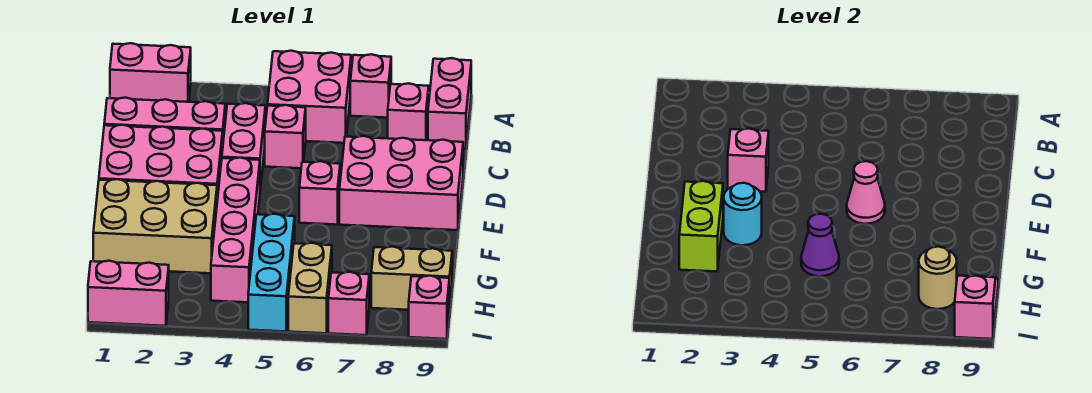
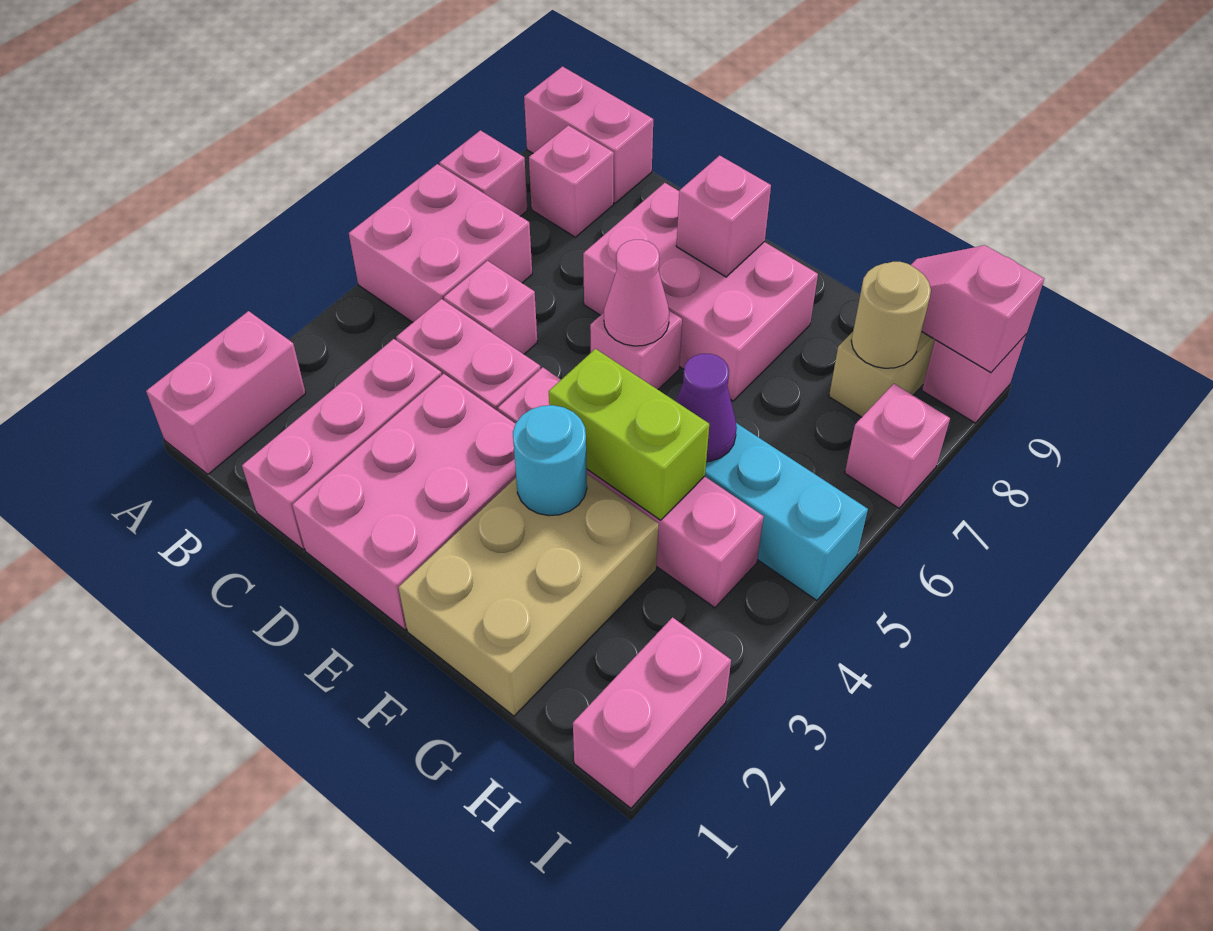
pink brick D3 level 2 -> pink brick E8 level 2
pink brick D7:E9 level 1 -> pink brick D7:F8 level 1
lime brick F2:G2 level 2 -> lime brick F4:G4 level 2
tan brick H6:I6 level 1 -> none

